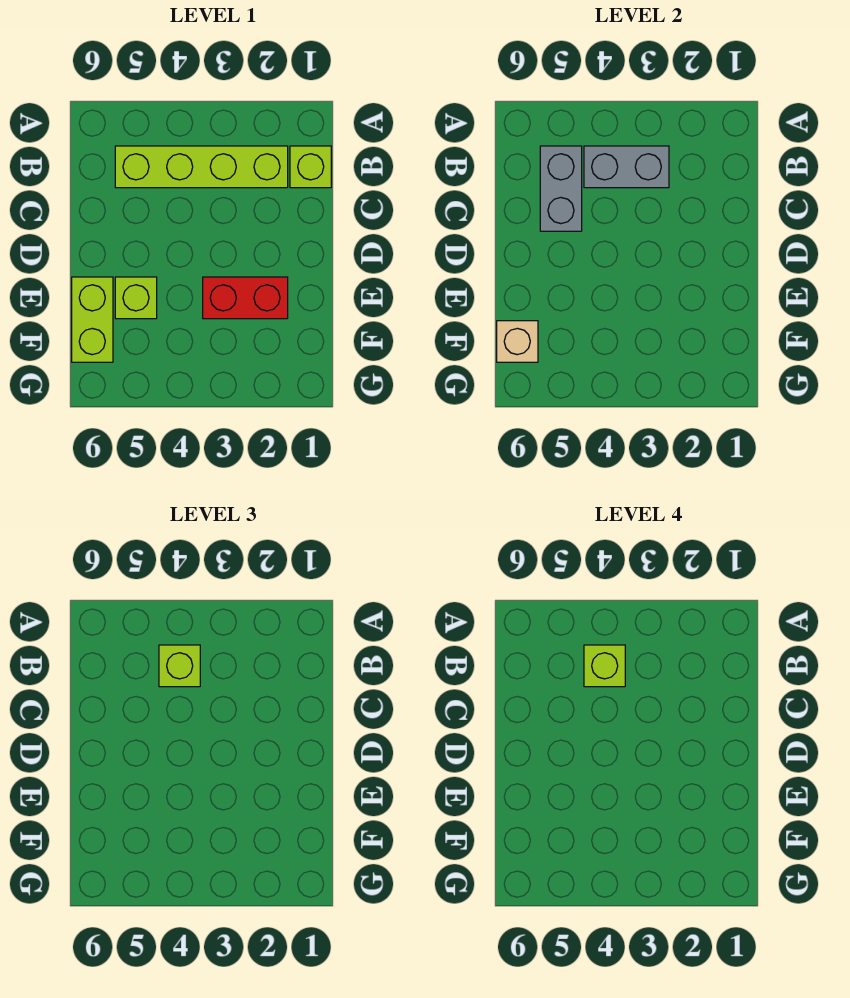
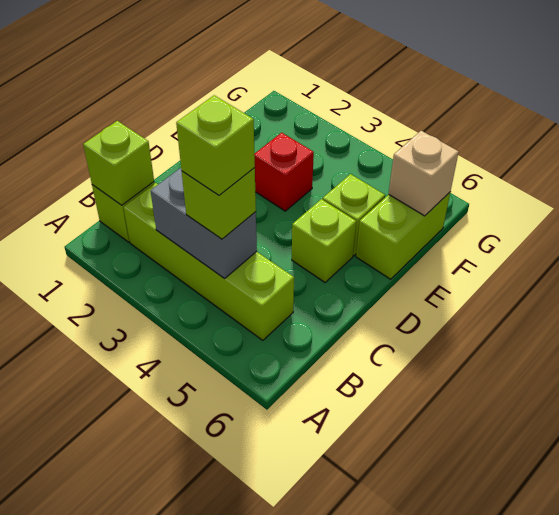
none -> lime brick B1 level 2
grey brick B5:C5 level 2 -> none
none -> lime brick D5 level 1
red brick E2:E3 level 1 -> red brick E3 level 1

